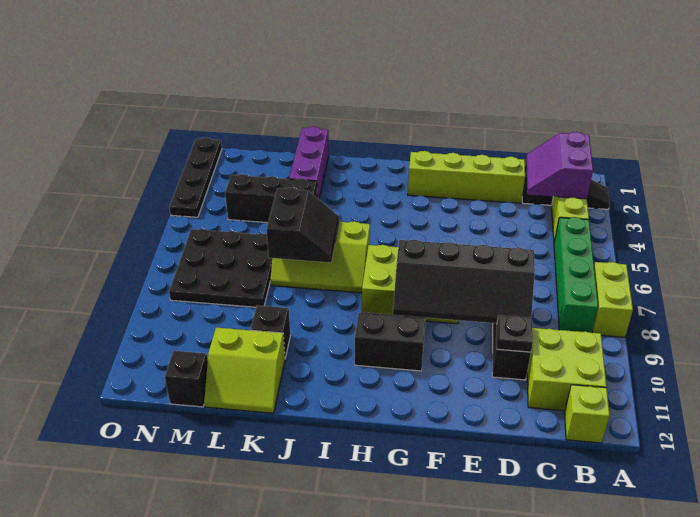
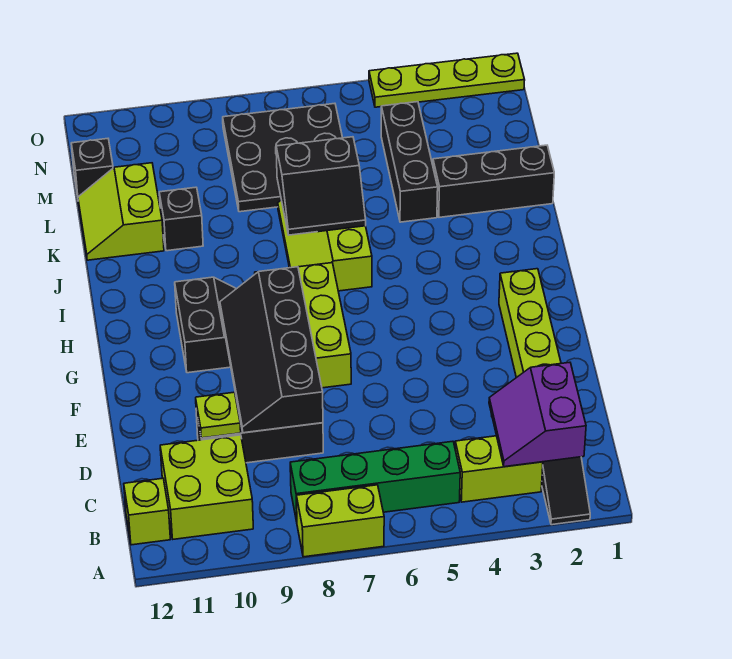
purple slope B2:C3 level 2 top B -> purple slope B2:C3 level 2 top 2
black plate D10 level 2 -> lime plate D10 level 2
purple brick K1:K3 level 1 -> black brick K1:K3 level 1
black plate O1:O4 level 1 -> lime plate O1:O4 level 1

